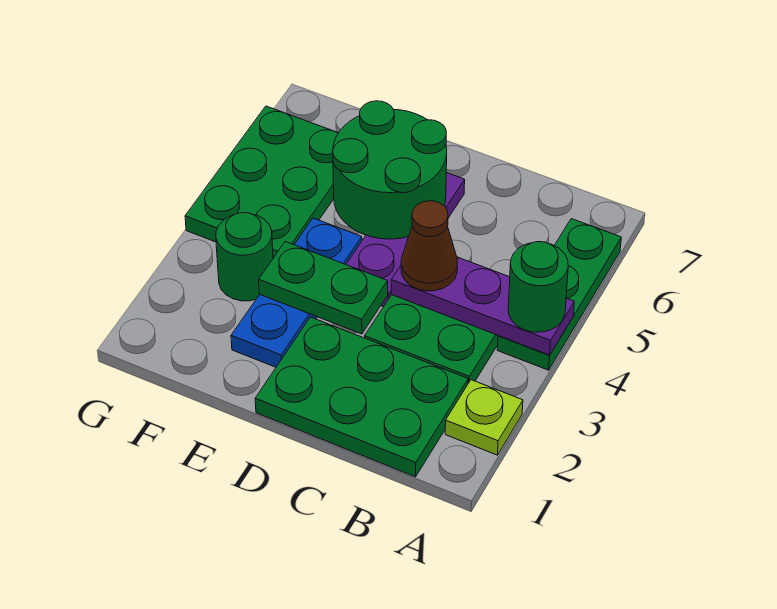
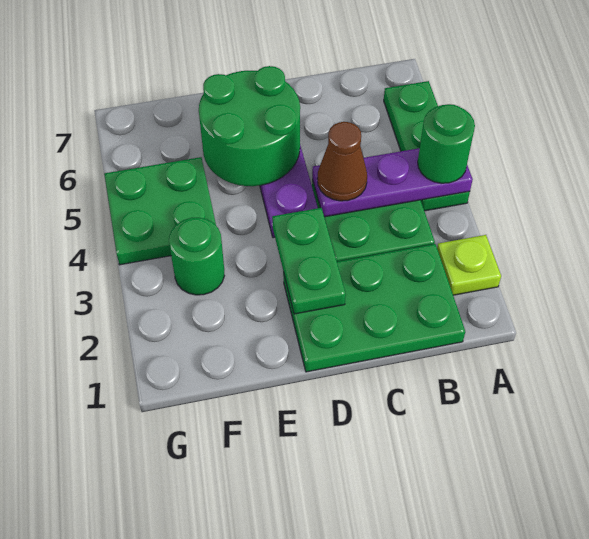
green plate D3:E3 level 2 -> green plate D2:D3 level 2
blue plate E2:E4 level 1 -> none
green plate F4:G6 level 1 -> green plate F4:G5 level 1

